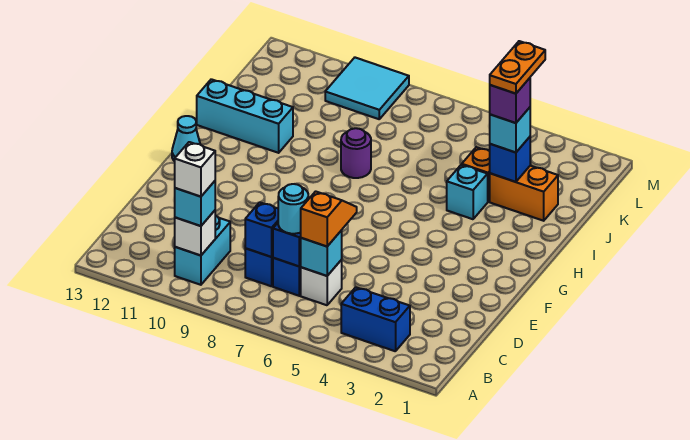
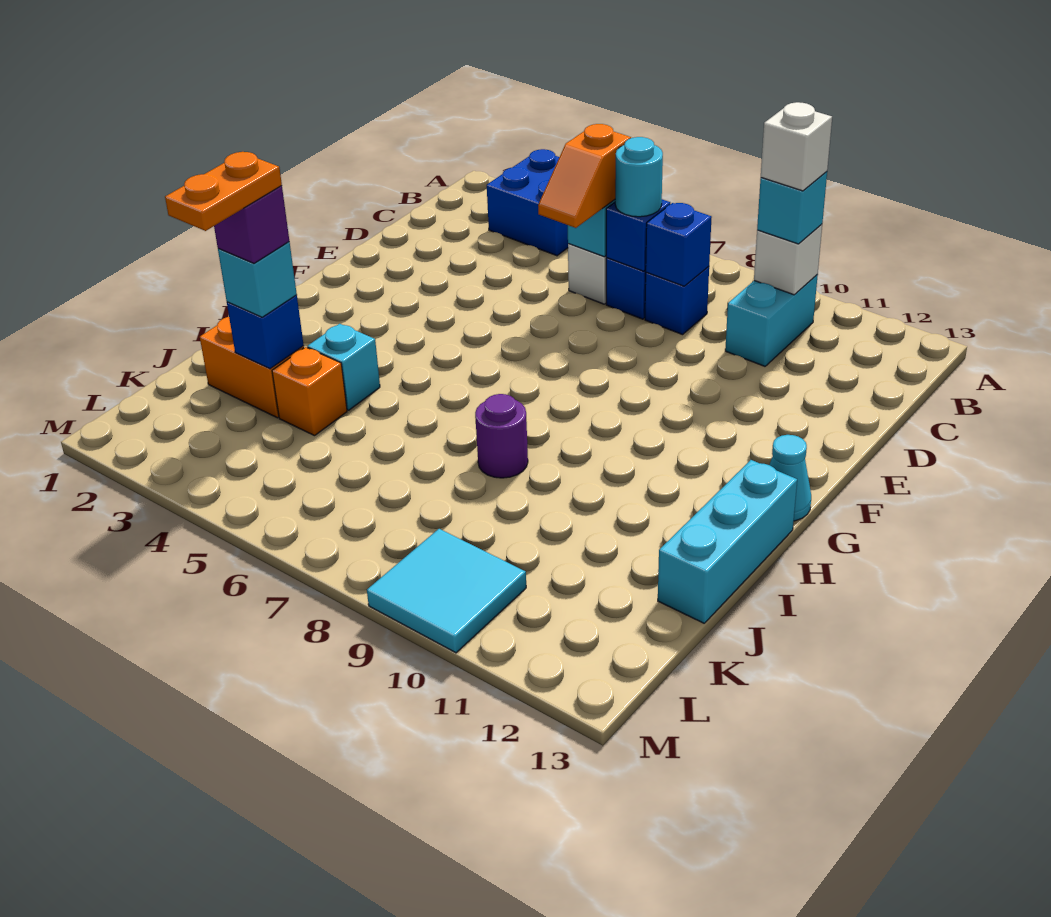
blue brick B3:B4 level 1 -> blue brick A3:B4 level 1
cyan brick I11:I13 level 1 -> cyan brick H13:J13 level 1

